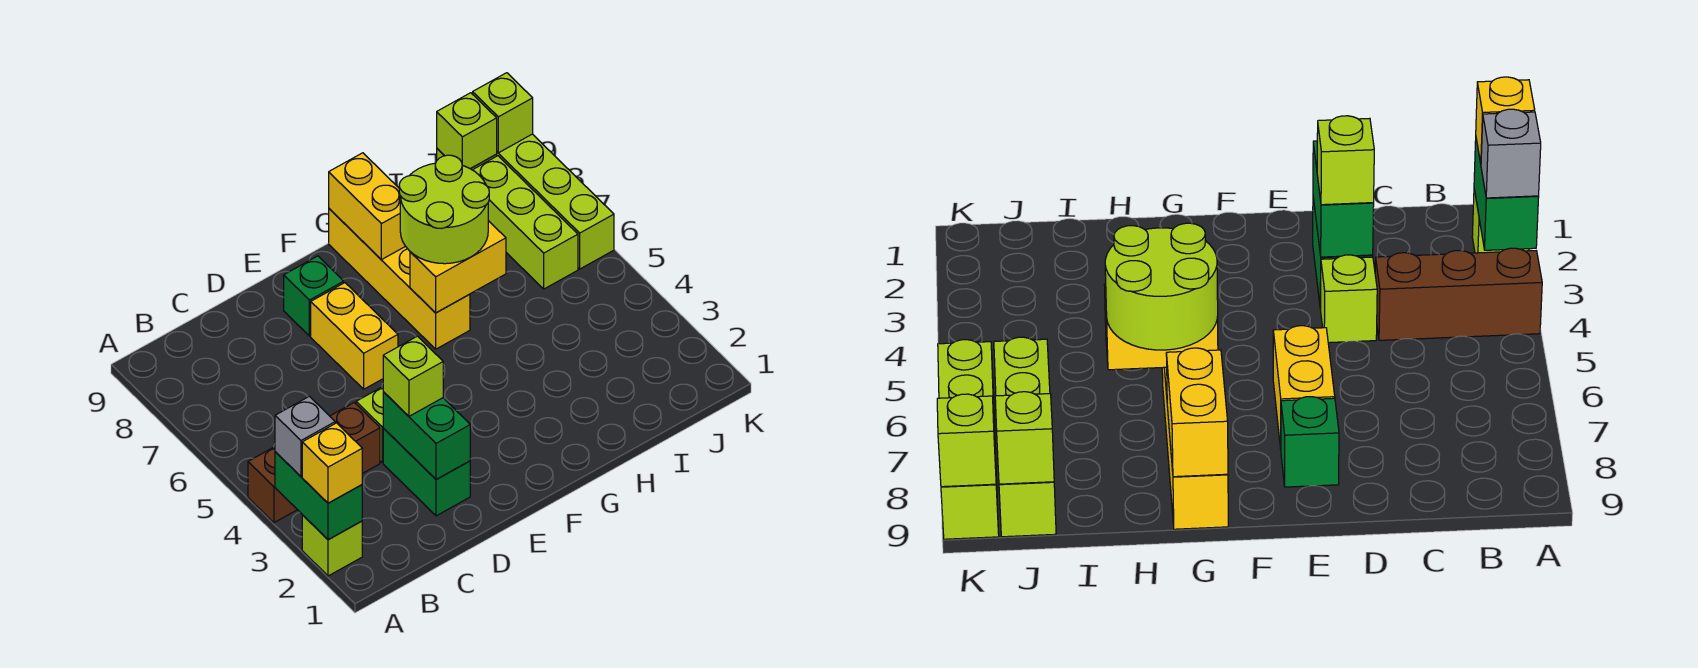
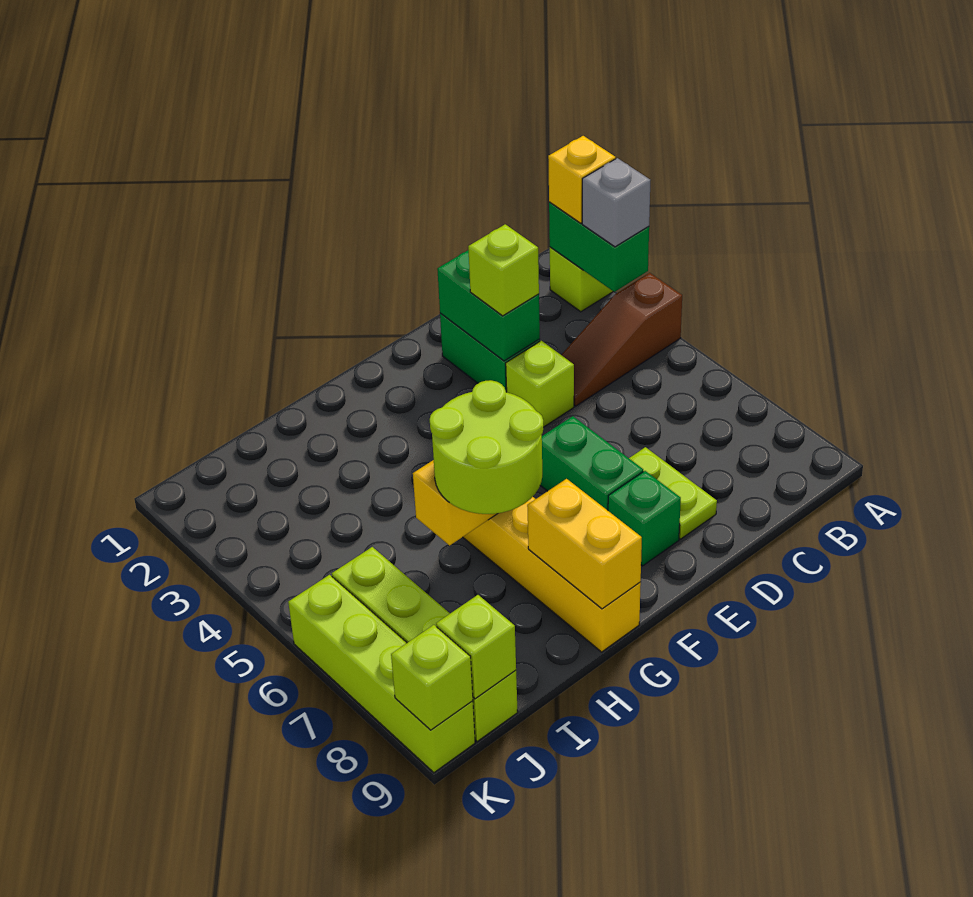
brown brick A4:C4 level 1 -> brown slope A4:C4 level 1 top A
none -> lime plate D7:D8 level 1
yellow brick E6:E7 level 1 -> green brick E6:E7 level 1

